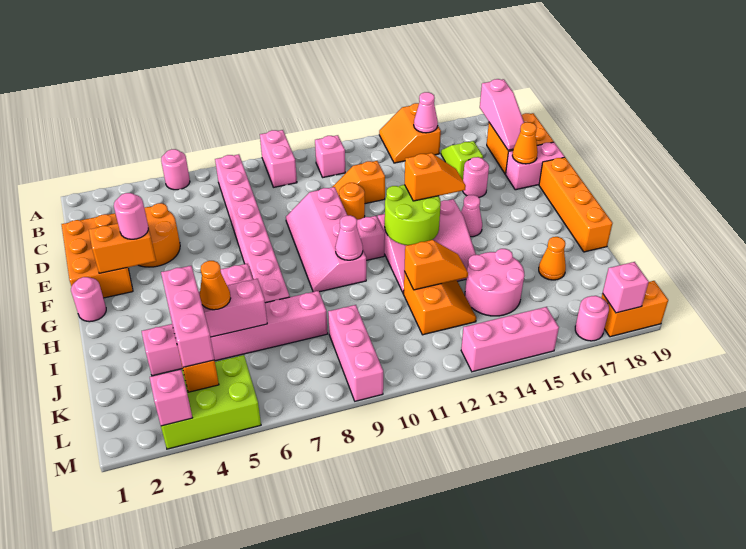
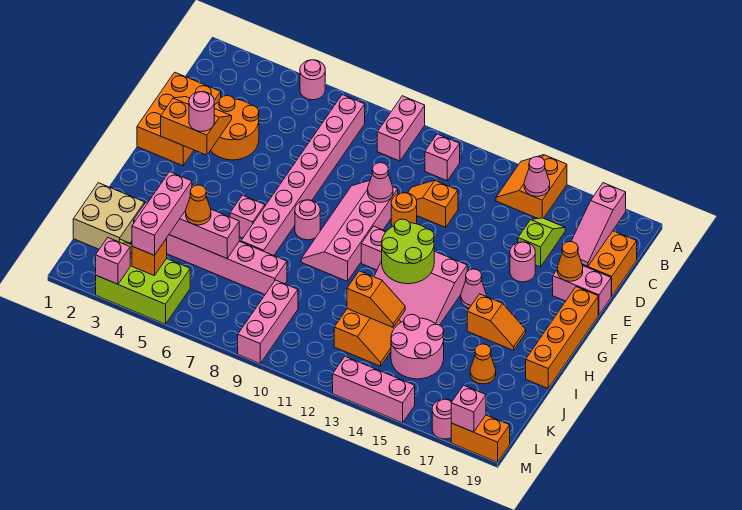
pink round brick G1 level 1 -> pink round brick G8 level 1
orange slope G13:G14 level 3 top 13 -> orange slope H16:H17 level 1 top 16
pink cone H10 level 2 -> pink cone E10 level 2
none -> tan brick J1:K2 level 1

